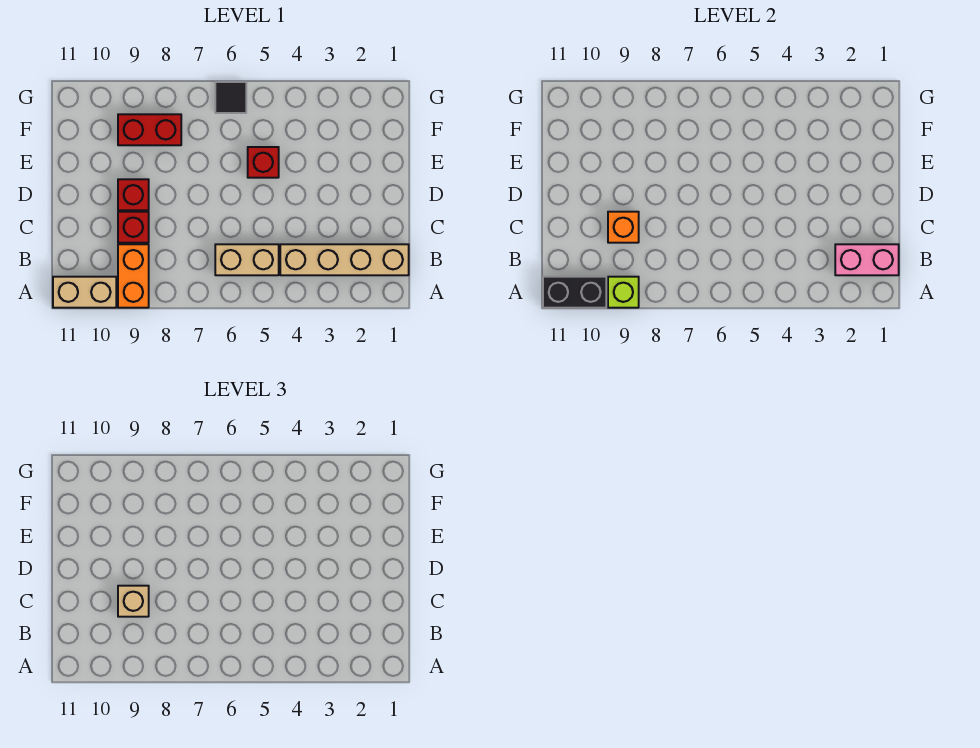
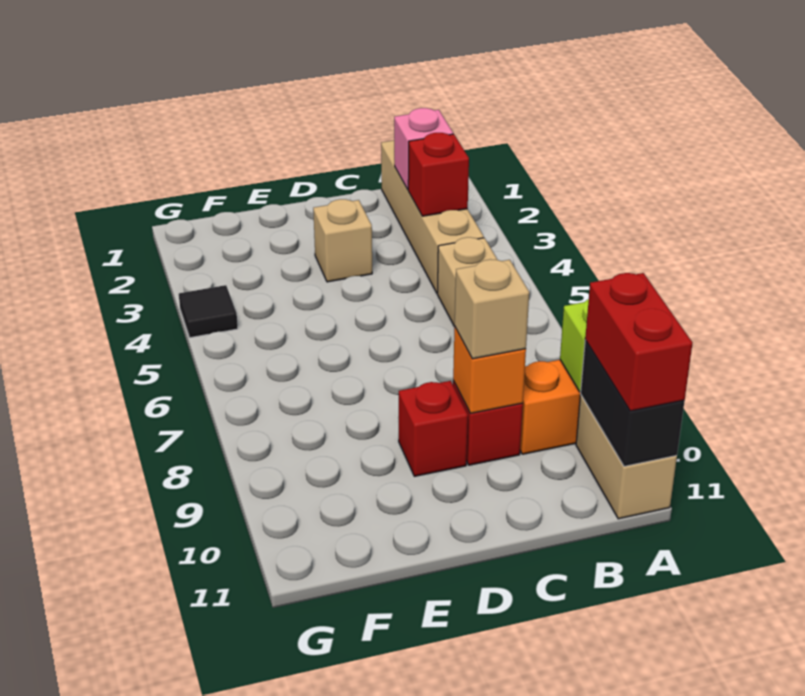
pink brick B1:B2 level 2 -> pink brick B2 level 2
none -> tan brick D3 level 1
red brick E5 level 1 -> red brick B3 level 2
red brick F8:F9 level 1 -> red brick A10:A11 level 3
black tile G6 level 1 -> black tile G4 level 1

